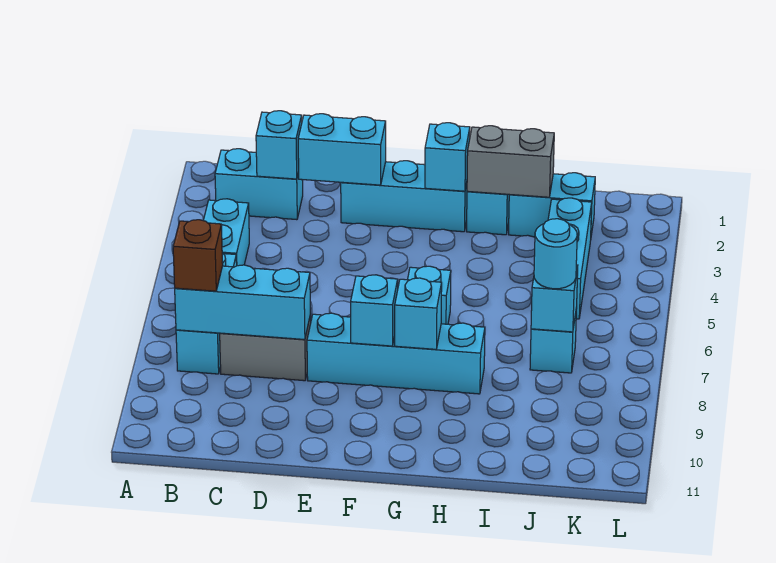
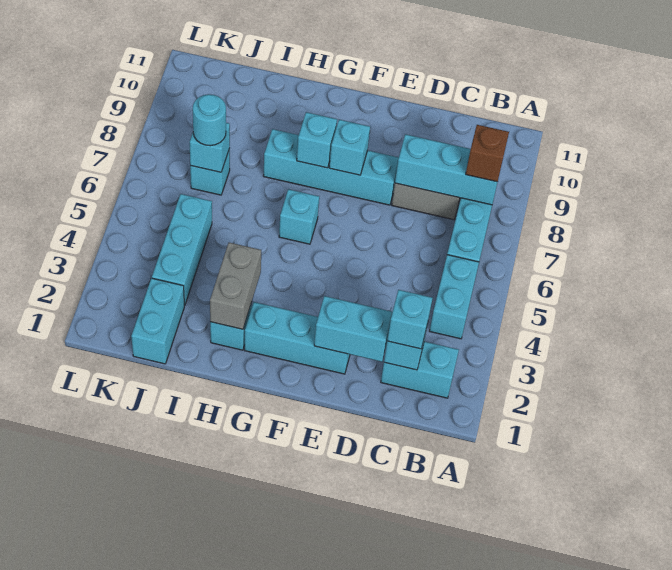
cyan brick G2 level 2 -> cyan brick C2 level 3
grey brick H2:I2 level 2 -> grey brick H2:H3 level 2
cyan brick I2:J2 level 1 -> cyan brick J1:J2 level 1

